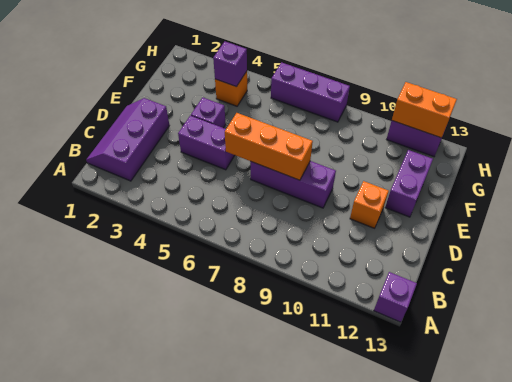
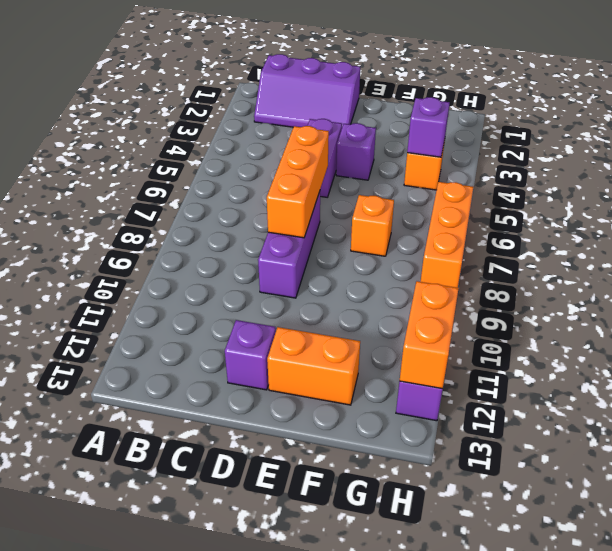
purple brick A13 level 1 -> purple brick D12 level 1
purple slope B1:D2 level 1 top 2 -> purple slope B1:D2 level 1 top 1
orange brick D11 level 1 -> orange brick F7 level 1
purple brick E12:F12 level 1 -> orange brick E12:F12 level 1
purple brick H6:H8 level 1 -> orange brick H6:H8 level 1

